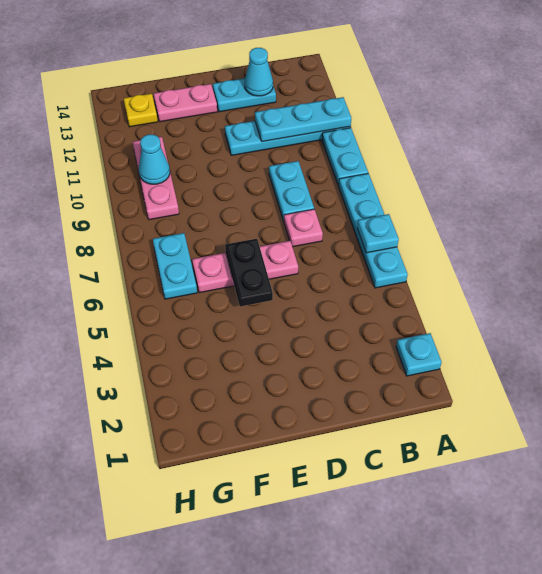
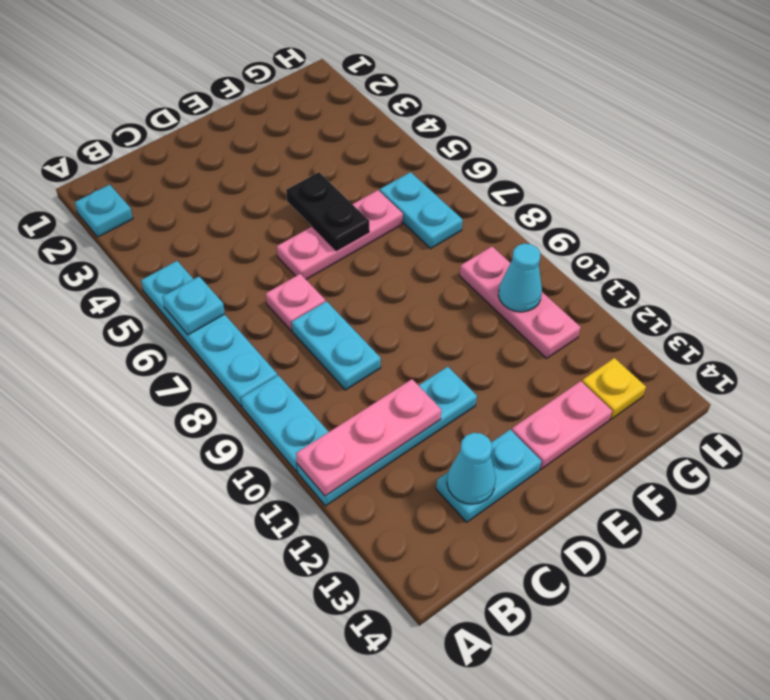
cyan plate A11:C11 level 2 -> pink plate A11:C11 level 2

